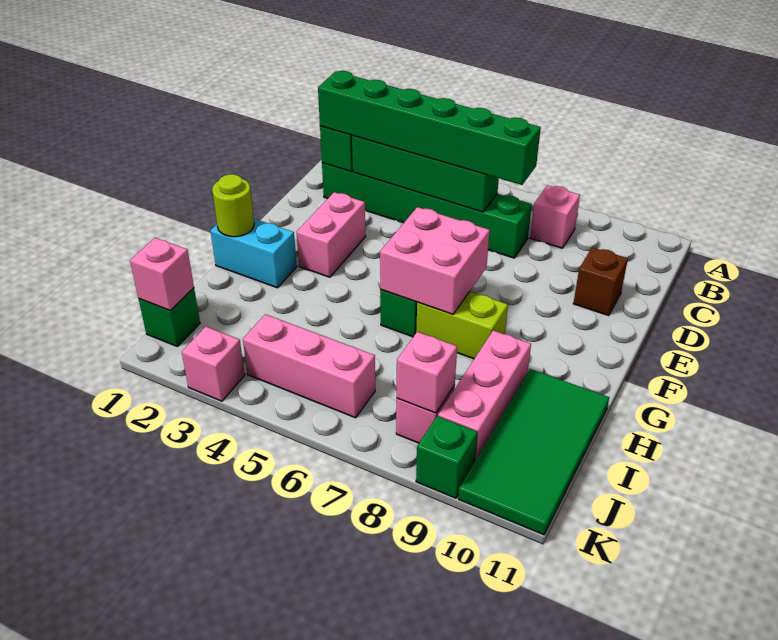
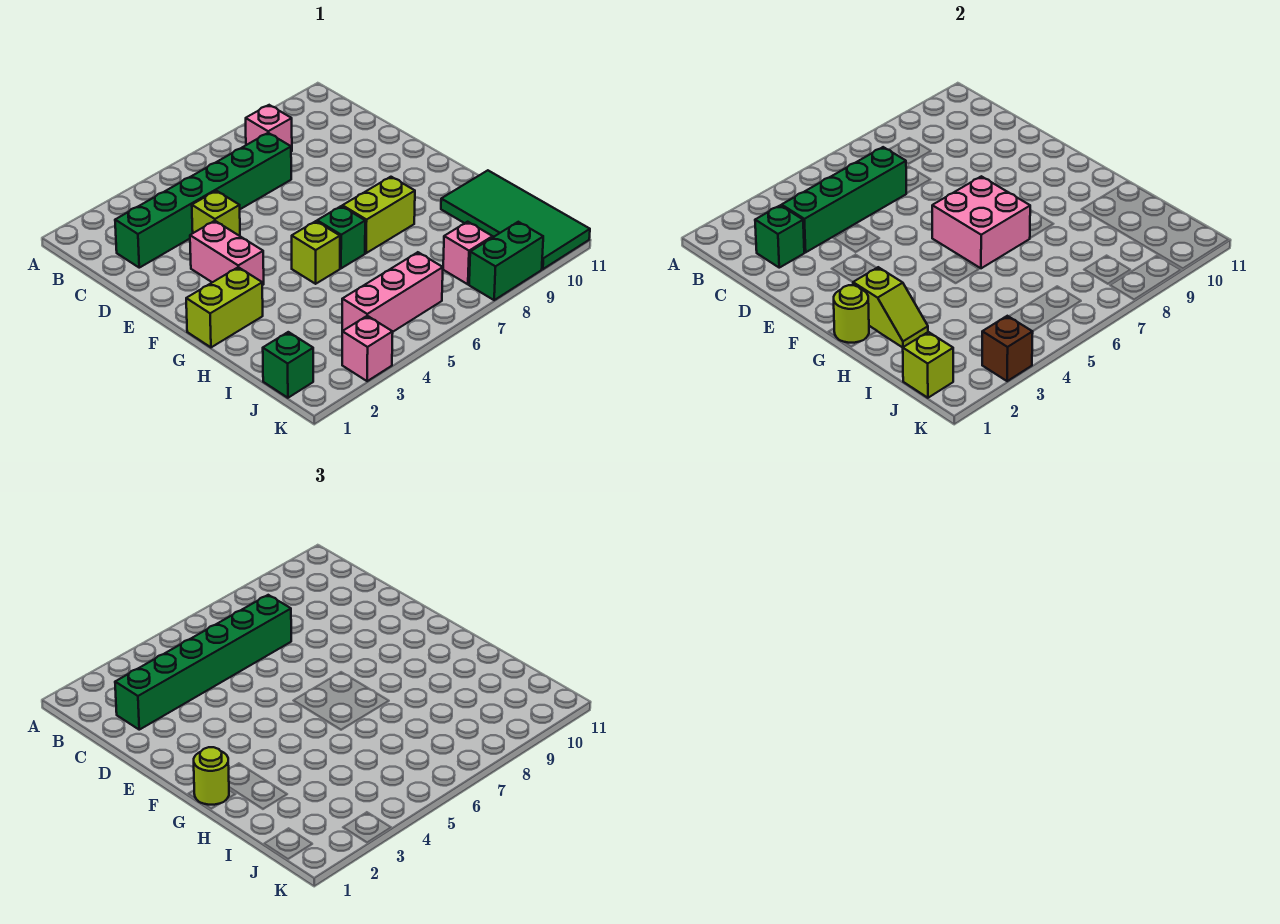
none -> lime brick D4 level 1
brown brick D10 level 1 -> brown brick K3 level 2
cyan brick G1:G2 level 1 -> lime brick G1:G2 level 1
none -> lime round brick G1 level 3
none -> lime slope G2:H2 level 2 top G
none -> lime brick G5 level 1
pink brick H9:J9 level 1 -> none
pink brick J1 level 2 -> lime brick J1 level 2
pink brick J8 level 2 -> none
green brick K9 level 1 -> green brick K8:K9 level 1

